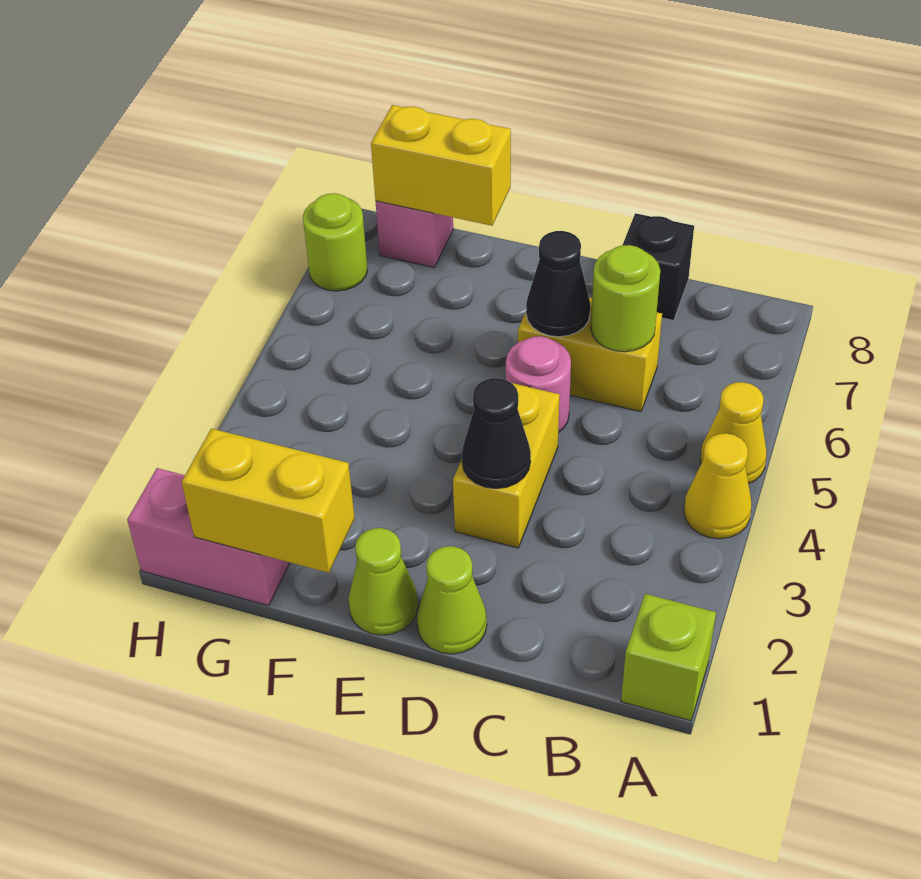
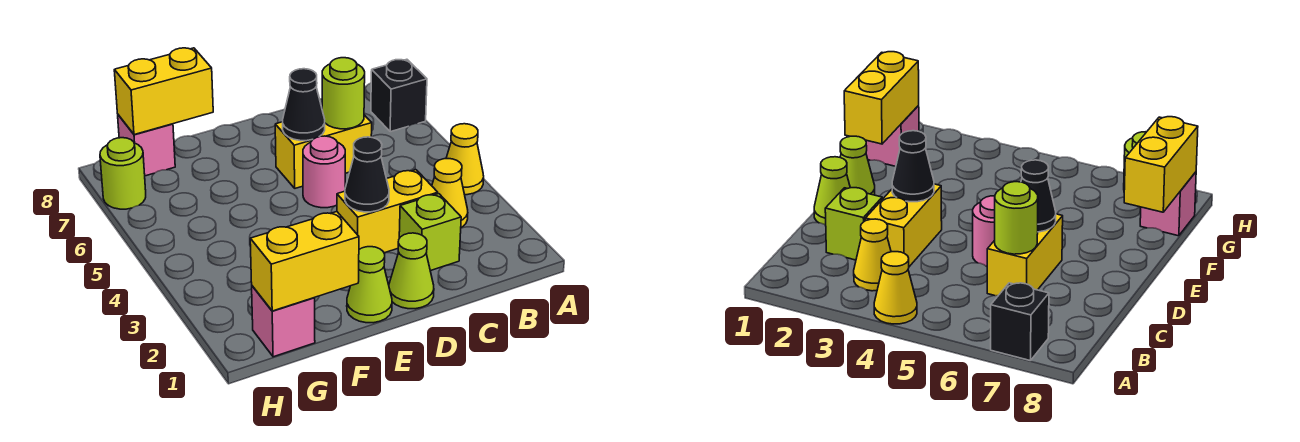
lime brick A1 level 1 -> lime brick C2 level 1
yellow cone A5 level 1 -> yellow cone B3 level 1
black brick C8 level 1 -> black brick A7 level 1
yellow brick D3:D4 level 1 -> yellow brick C3:D3 level 1
pink brick G1:H1 level 1 -> pink brick G1 level 1

